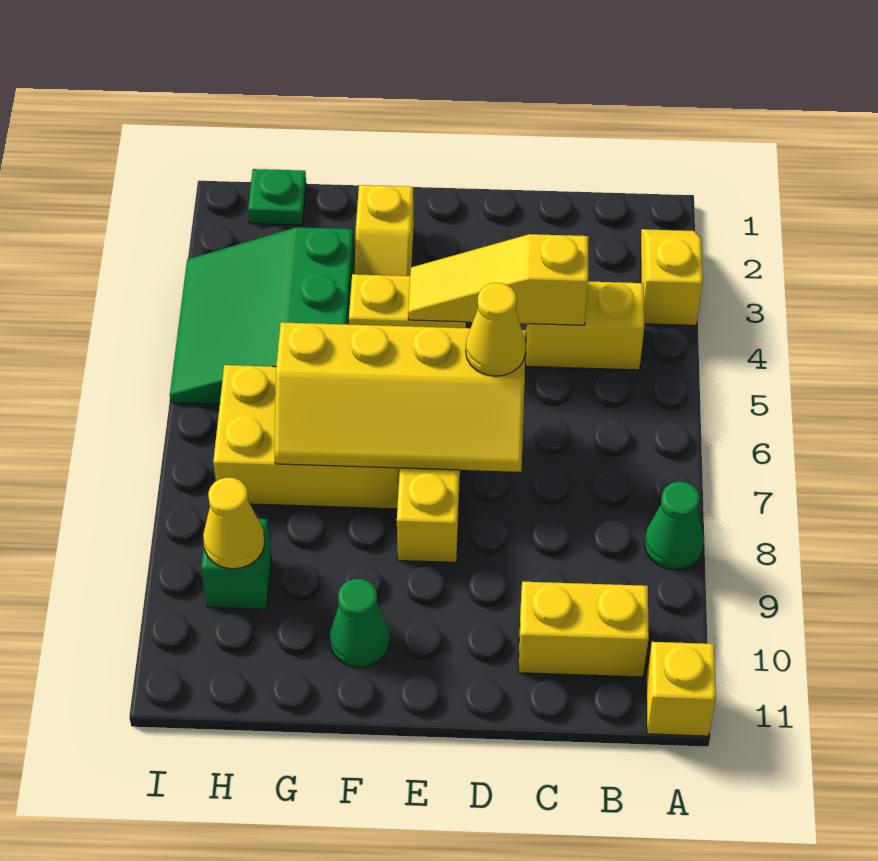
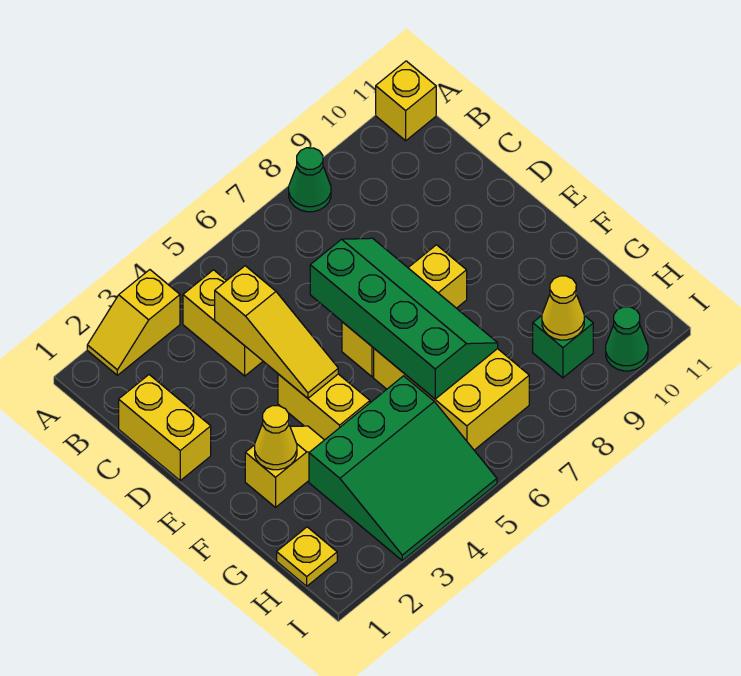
yellow brick B10:C10 level 1 -> yellow brick C1:D1 level 1
yellow slope D6:G7 level 2 top 6 -> green slope D6:G7 level 2 top 6
yellow cone D6 level 3 -> yellow cone F2 level 2
green cone F10 level 1 -> green cone I10 level 1
green plate H1 level 1 -> yellow plate H1 level 1

